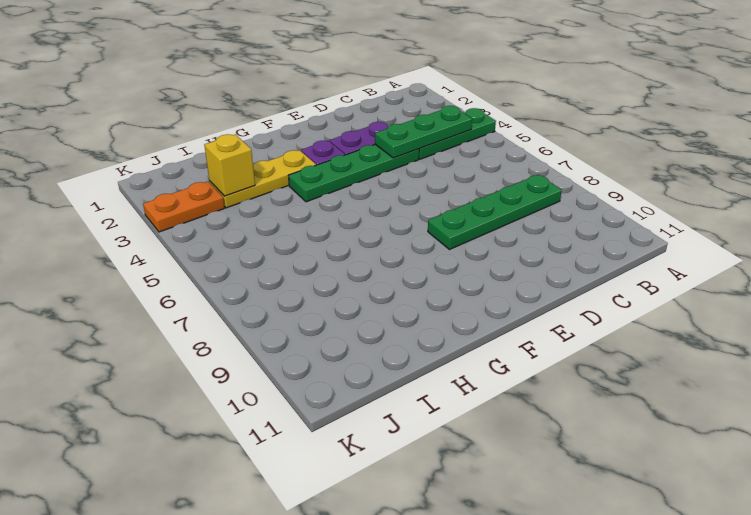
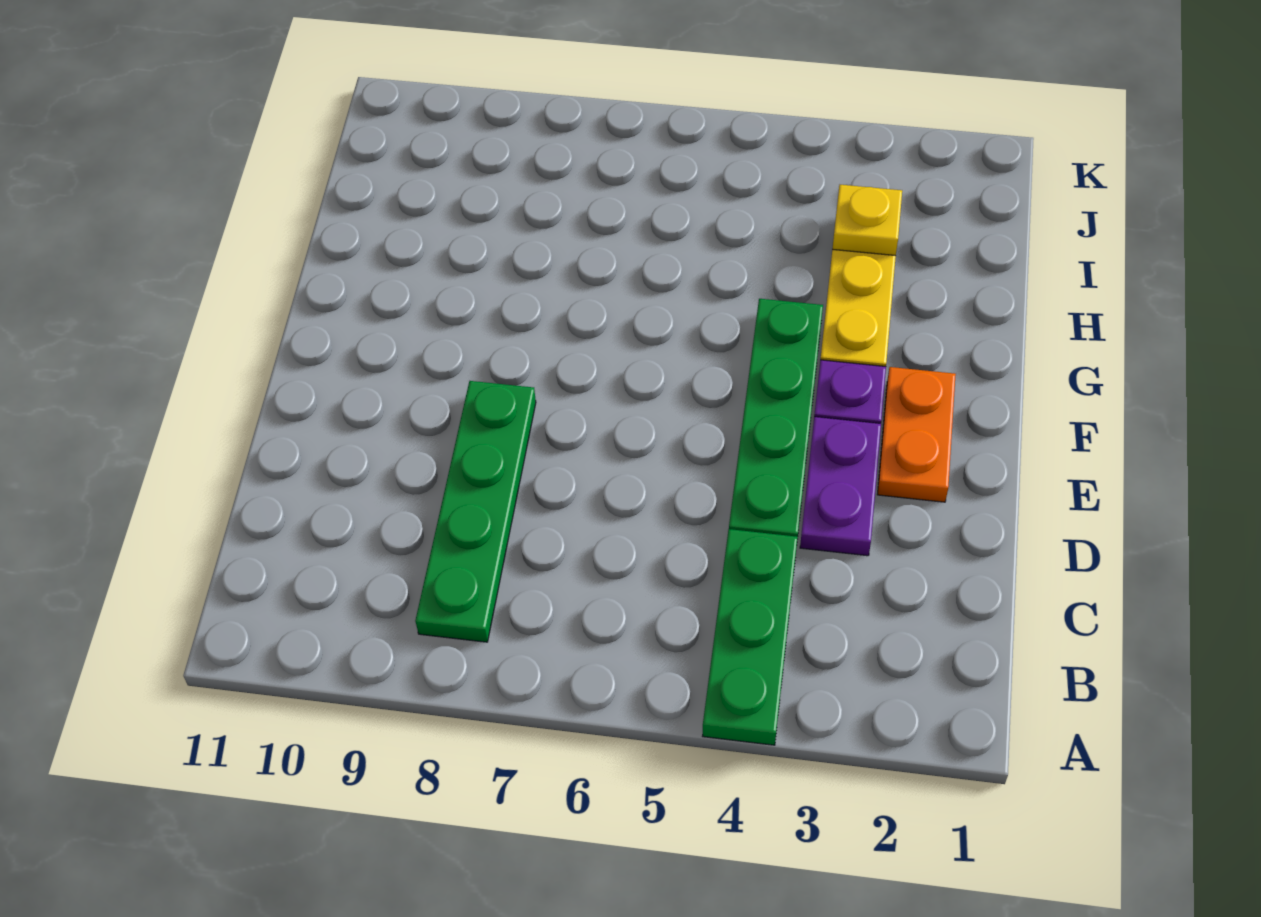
green plate B4:D4 level 2 -> none
yellow brick I3 level 2 -> yellow plate I3 level 2
orange plate J3:K3 level 1 -> orange plate E2:F2 level 1

